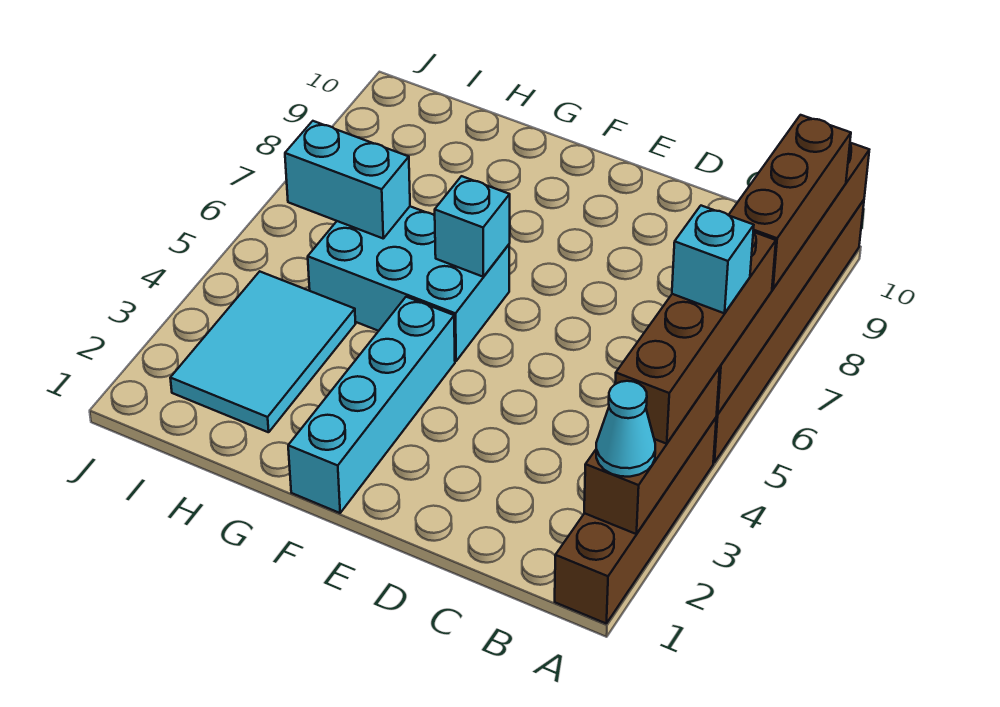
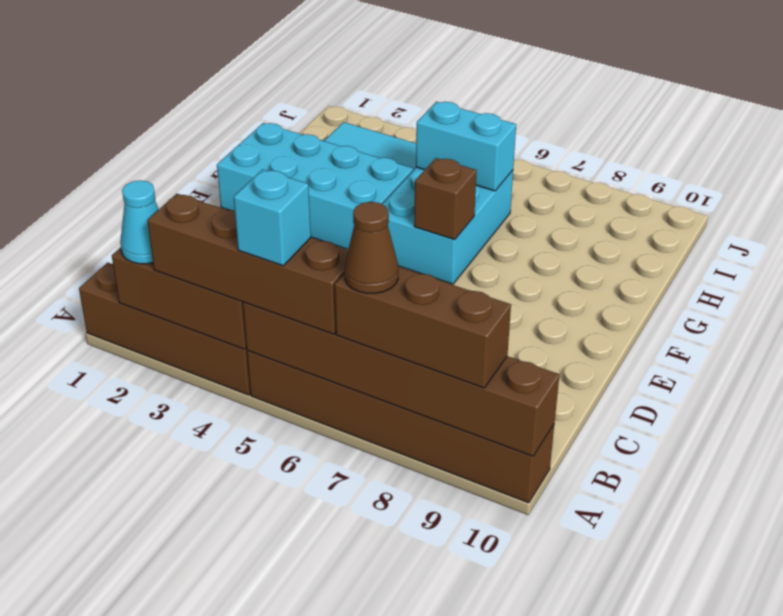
none -> brown cone A7 level 4
cyan brick F1:F4 level 1 -> cyan brick F1:G4 level 1
cyan brick F6 level 2 -> brown brick F6 level 2
cyan brick H6:I6 level 2 -> cyan brick H5:H6 level 2

